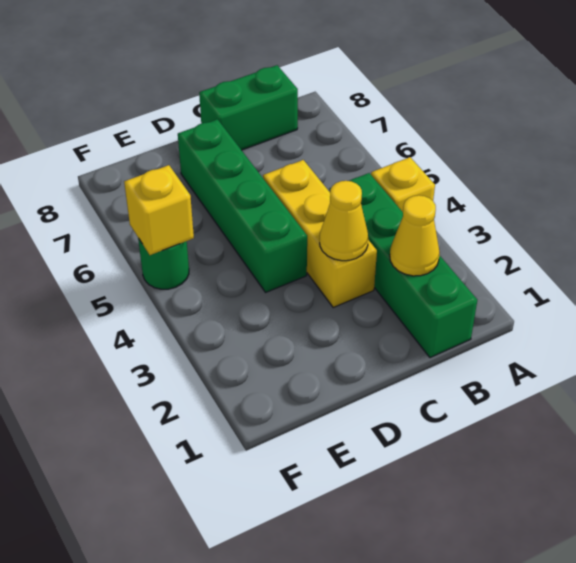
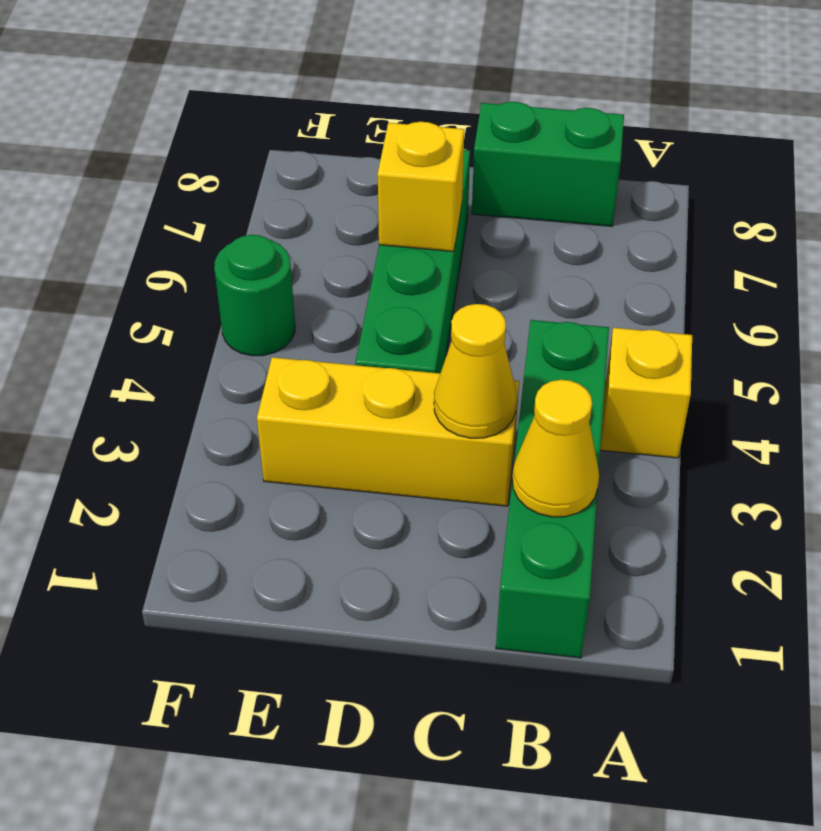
yellow brick C3:C5 level 1 -> yellow brick C3:E3 level 1
yellow brick F5 level 2 -> yellow brick D6 level 2

